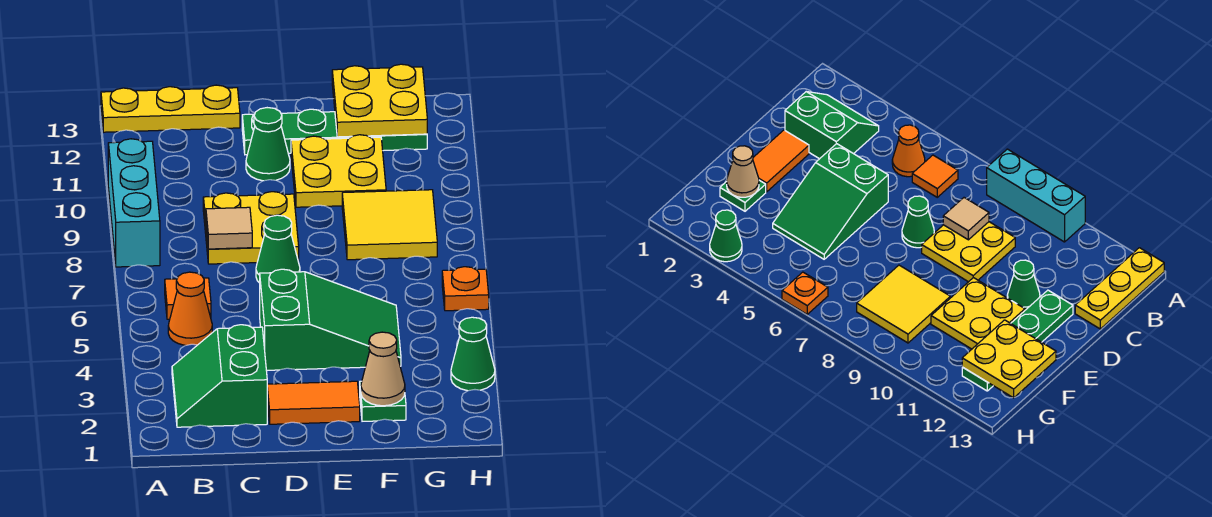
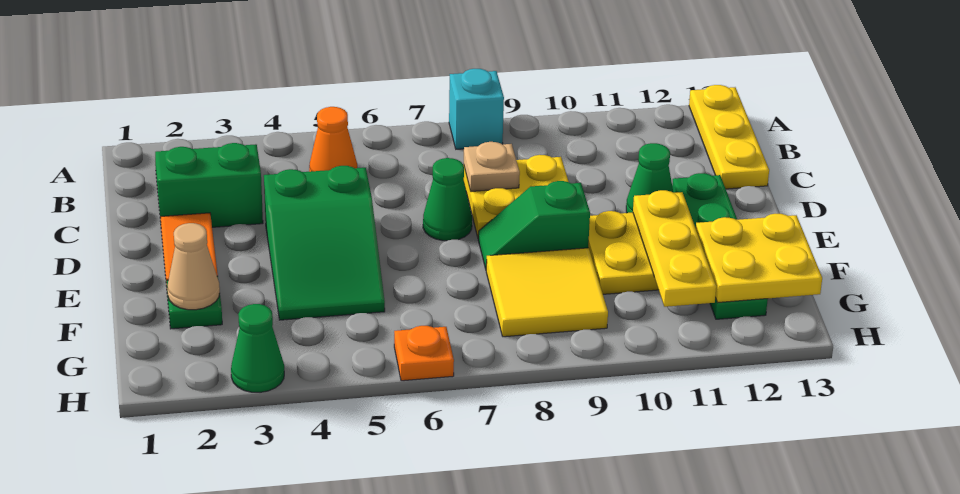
cyan brick A8:A10 level 1 -> cyan brick A8 level 1
orange tile B6 level 1 -> none
tan tile C8 level 2 -> tan plate C8 level 2
none -> green slope E8:E9 level 1 top 9
none -> yellow plate E11:G11 level 2

